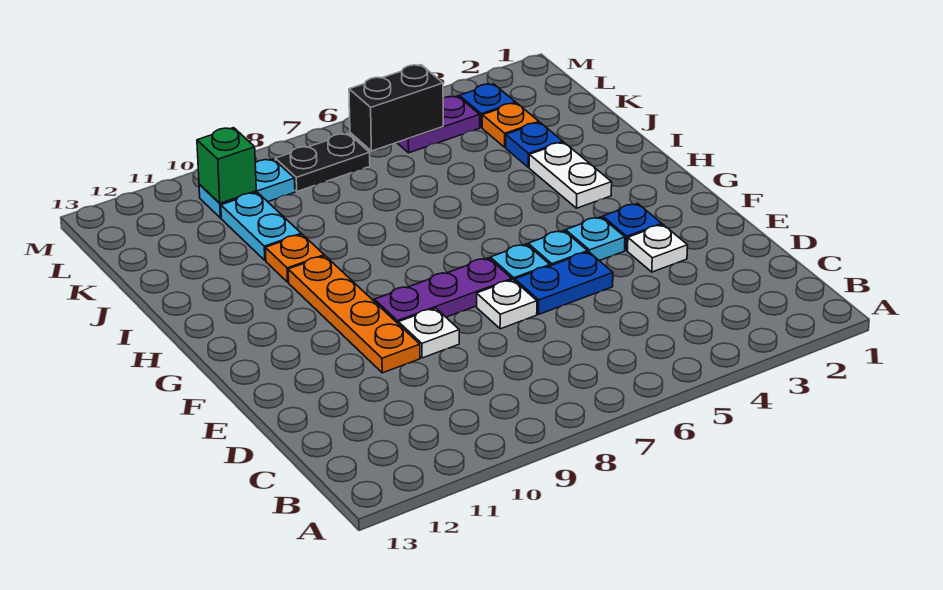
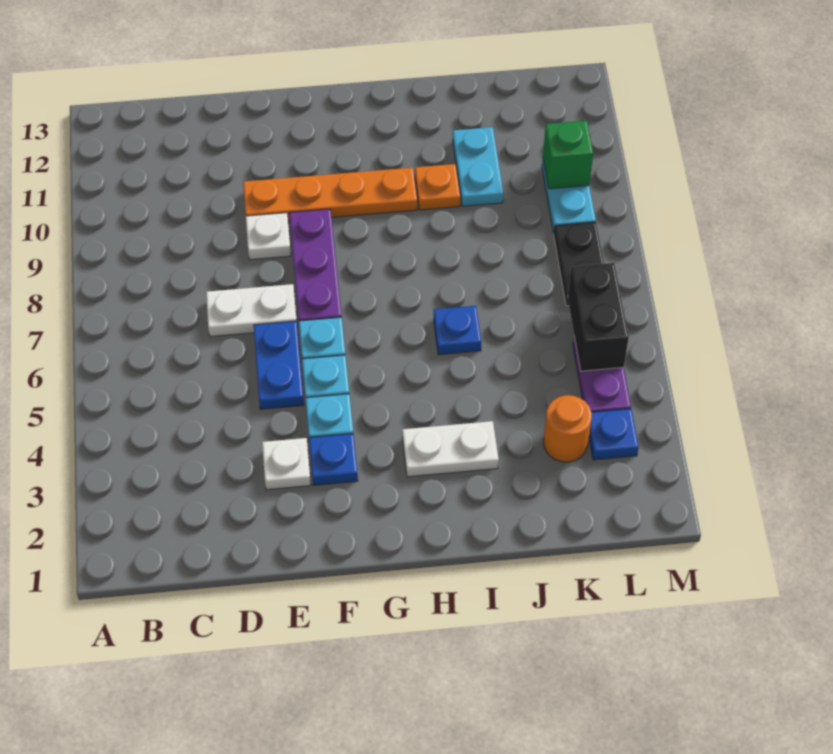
white plate E7 level 1 -> white plate D7:E7 level 1
blue plate J3 level 1 -> blue plate I6 level 1
cyan plate J10:K10 level 1 -> cyan plate J10:J11 level 1
orange plate K3 level 1 -> orange round brick K3 level 1

